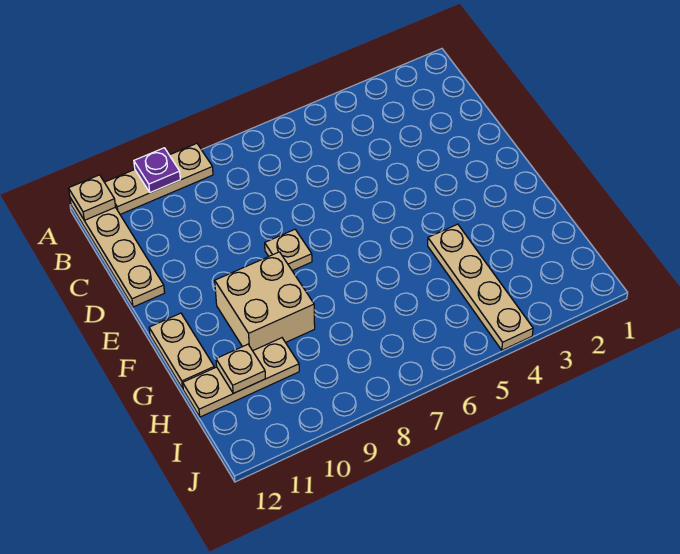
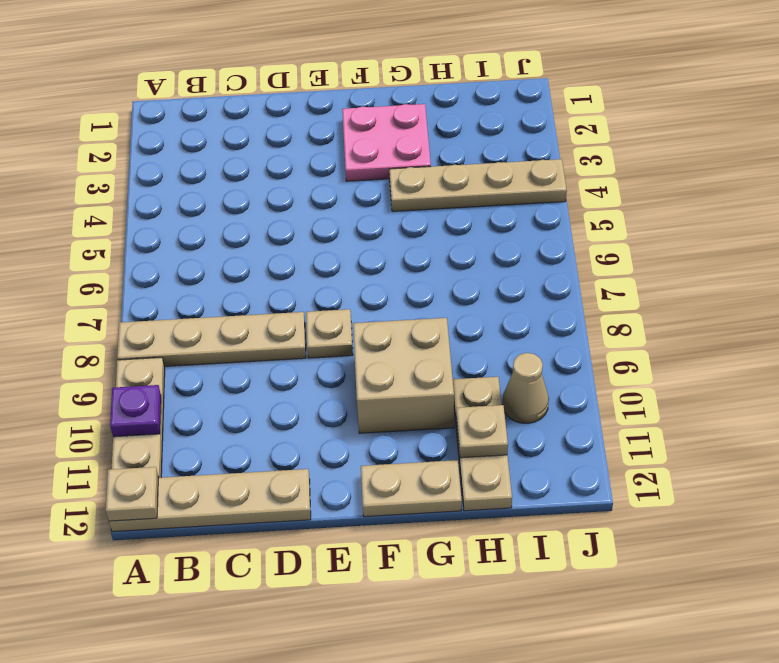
none -> tan plate A8:D8 level 1
none -> pink plate F2:G3 level 1
none -> tan cone I10 level 1

